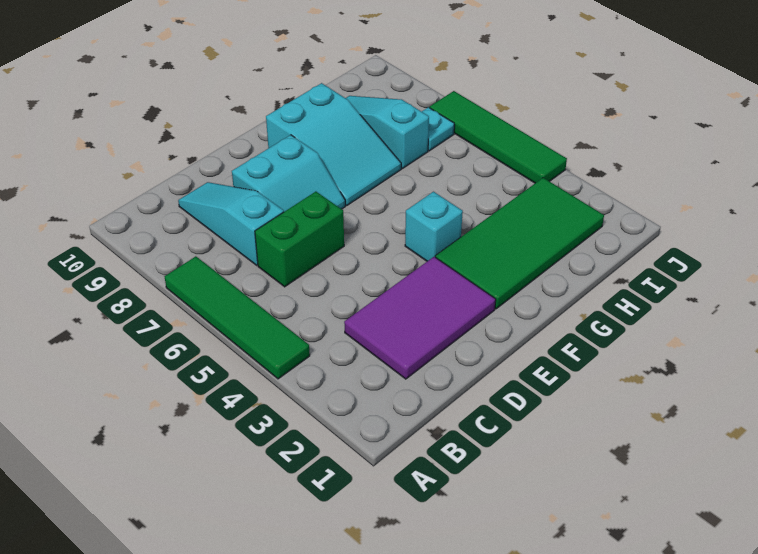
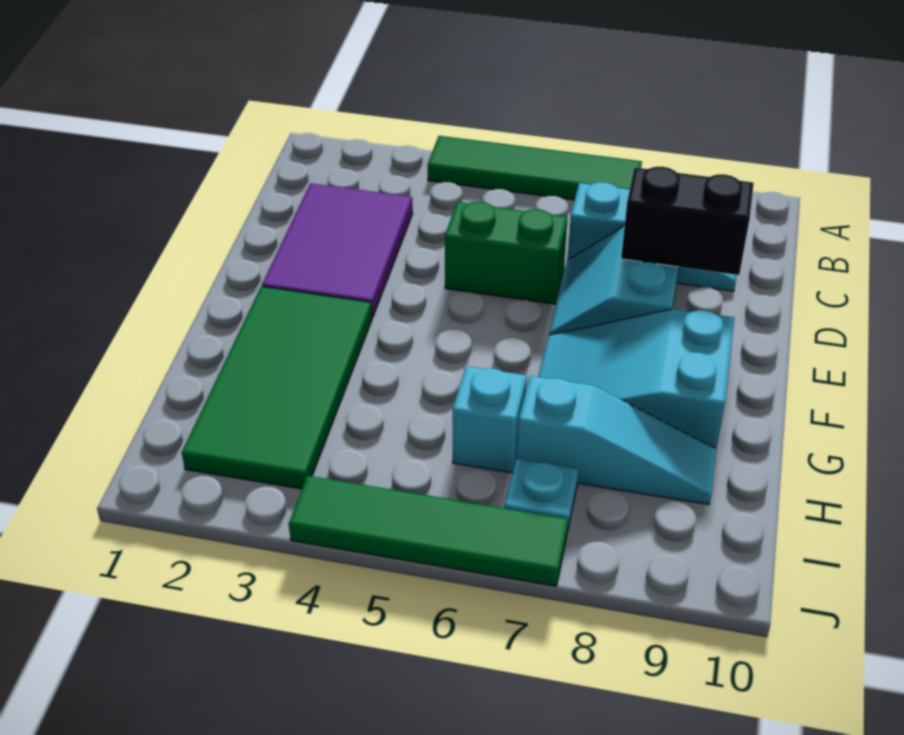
green brick C6:D6 level 1 -> green brick D5:D6 level 1
none -> black brick D8:D9 level 2
cyan brick F4 level 1 -> cyan brick H6 level 1

